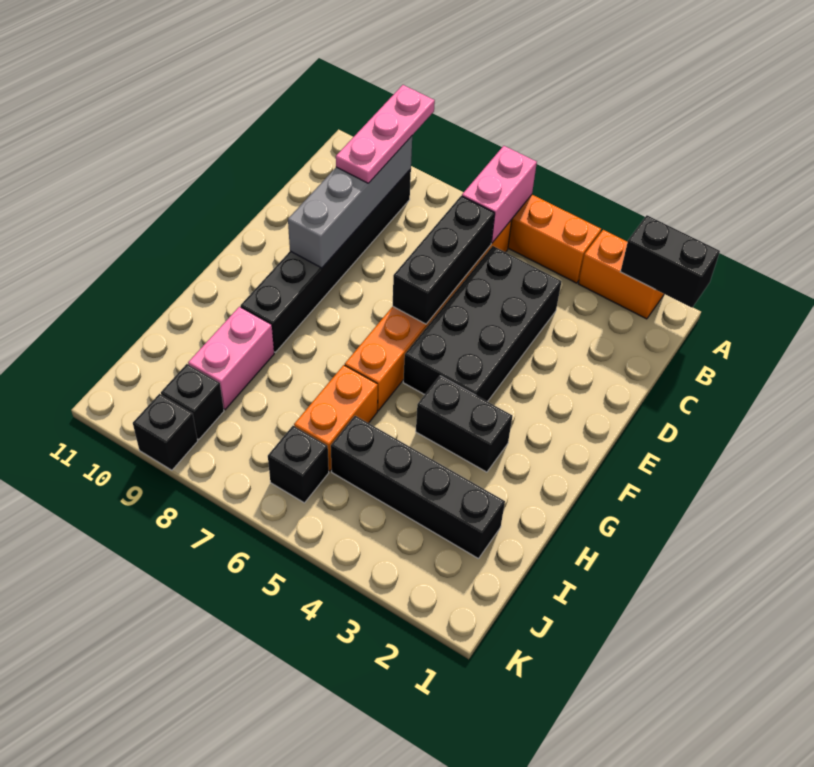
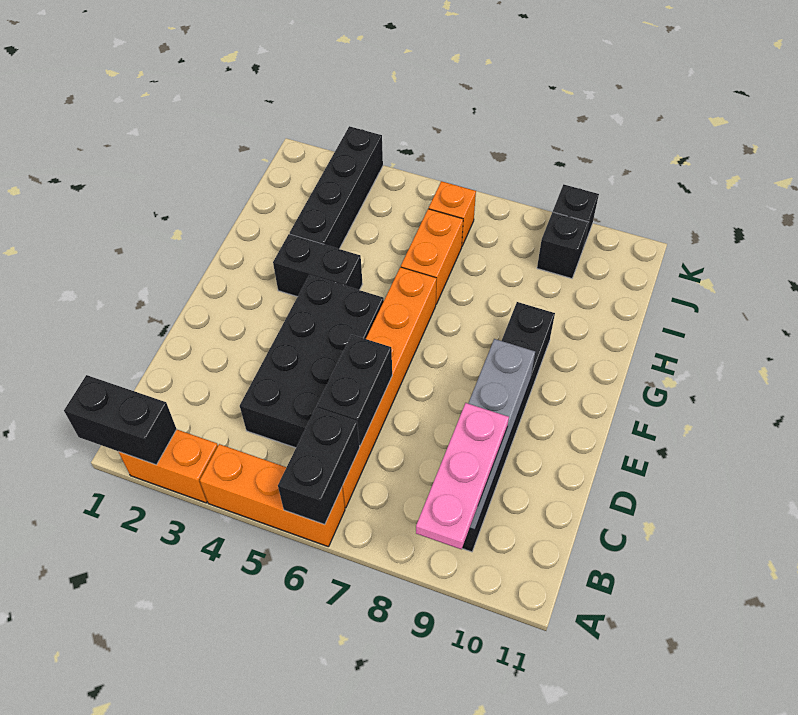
pink brick A6:B6 level 2 -> black brick A6:B6 level 2
black brick C6:E6 level 2 -> black brick C6:D6 level 2
pink brick H9:I9 level 1 -> none
black brick I2:I5 level 1 -> black brick H3:K3 level 1
black brick J6 level 1 -> orange brick J6 level 1

